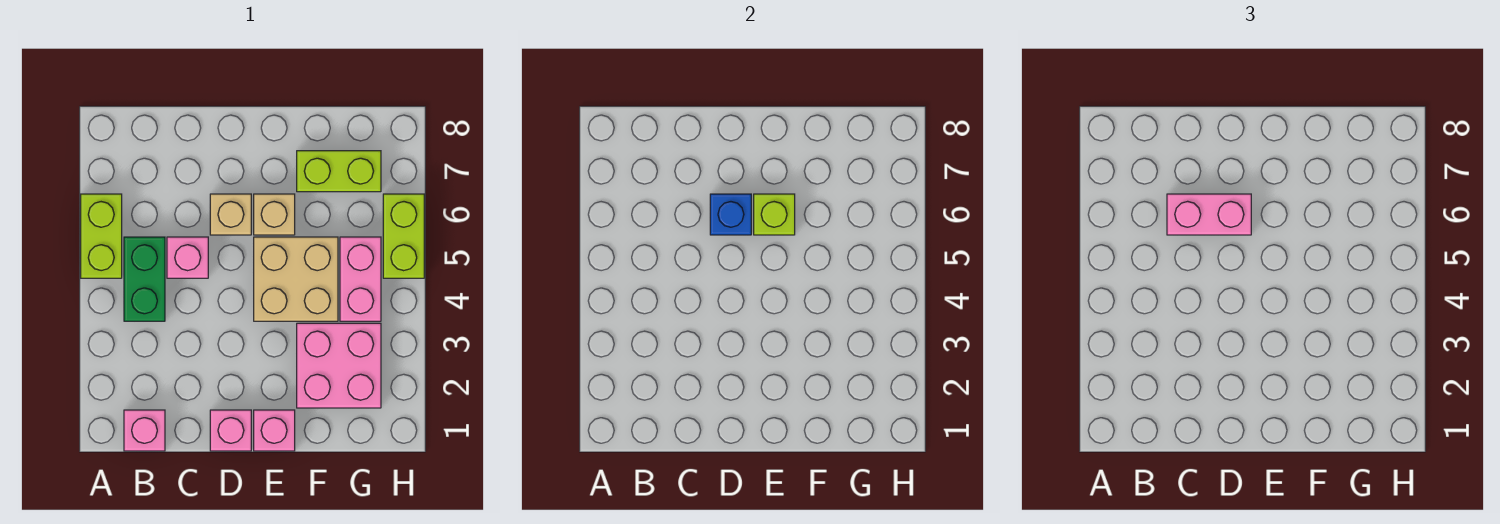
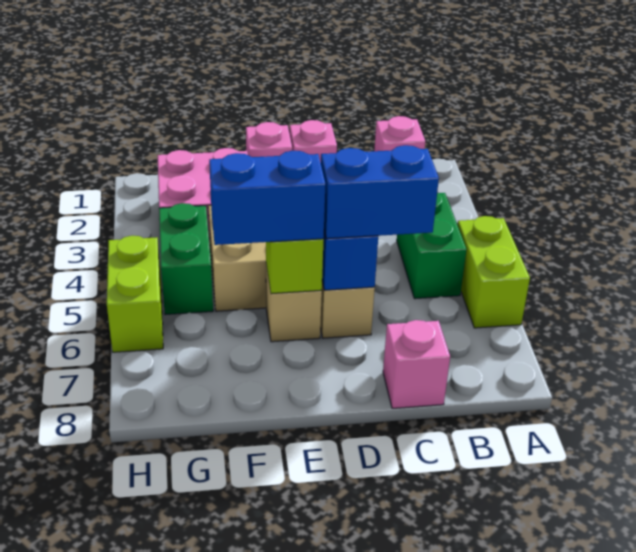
pink brick C5 level 1 -> pink brick C8 level 1
pink brick C6:D6 level 3 -> blue brick C6:D6 level 3
none -> blue brick E6:F6 level 3
lime brick F7:G7 level 1 -> none
pink brick G4:G5 level 1 -> green brick G4:G5 level 1

